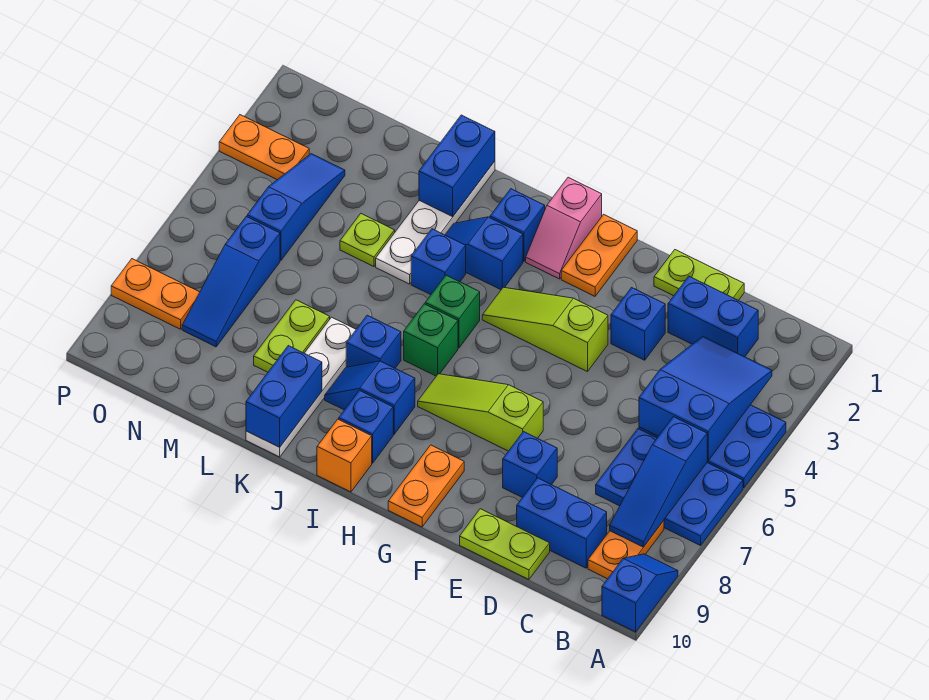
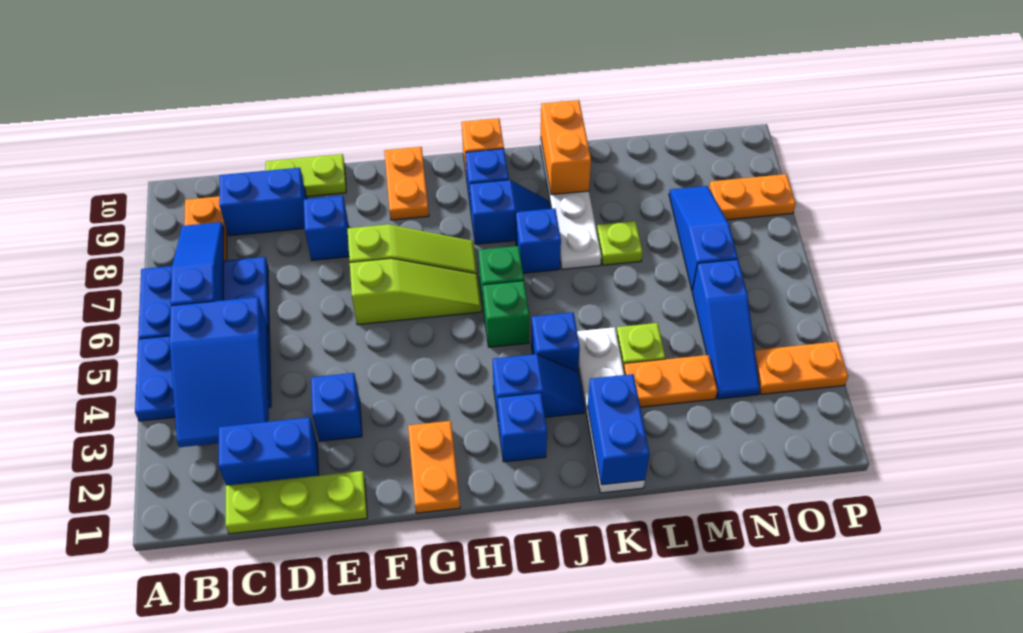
blue slope A9:A10 level 1 top 10 -> none
lime plate D1:E1 level 1 -> lime plate C1:E1 level 1
lime slope F4:H4 level 1 top F -> lime slope F6:H6 level 1 top F
pink slope H1:H2 level 1 top 1 -> none
blue brick K9:K10 level 2 -> orange brick K9:K10 level 2
none -> orange plate L3:M3 level 1
lime plate L7:L8 level 1 -> lime plate L7 level 1

